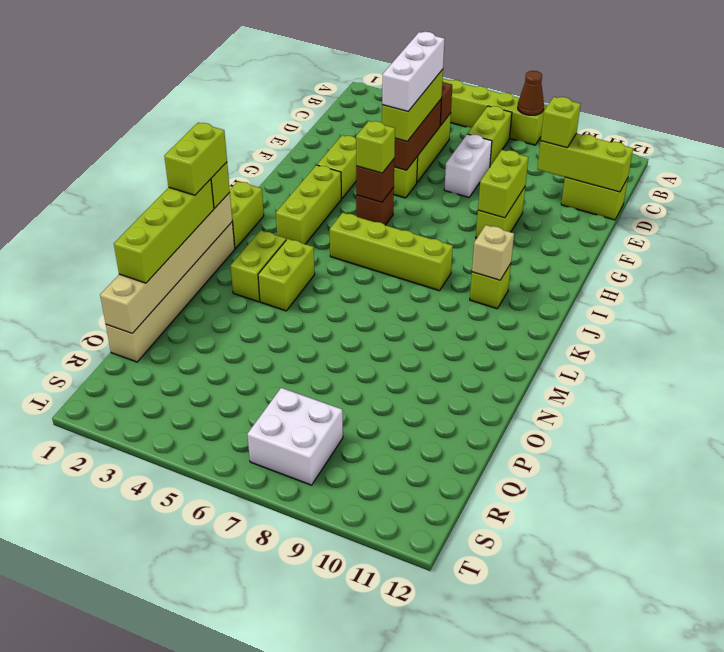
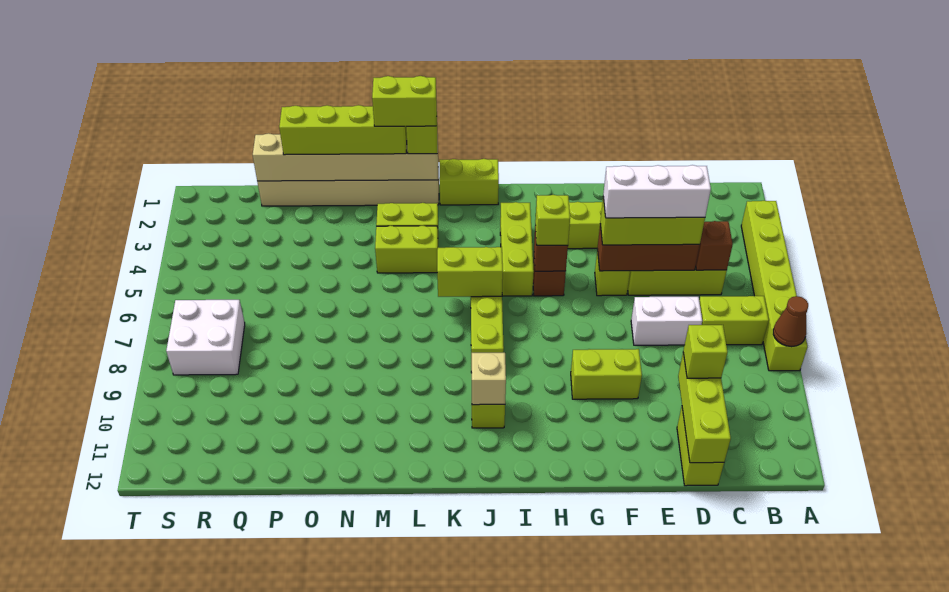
lime brick F9:G9 level 2 -> lime brick J6:K6 level 2
lime brick H3:J3 level 1 -> lime brick I3:I5 level 1

